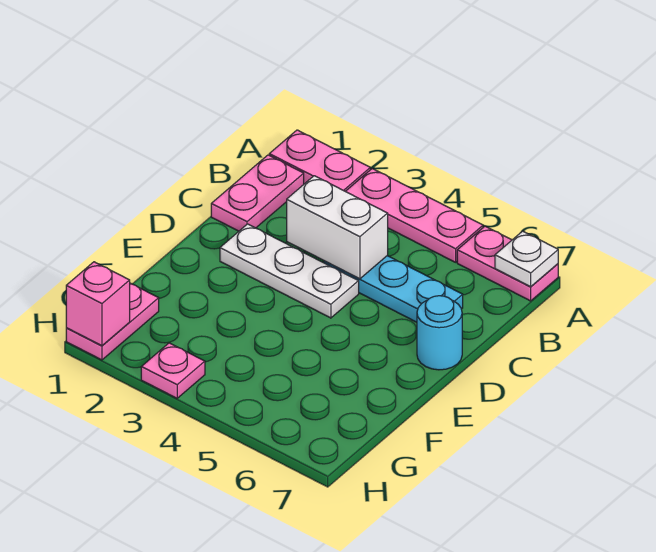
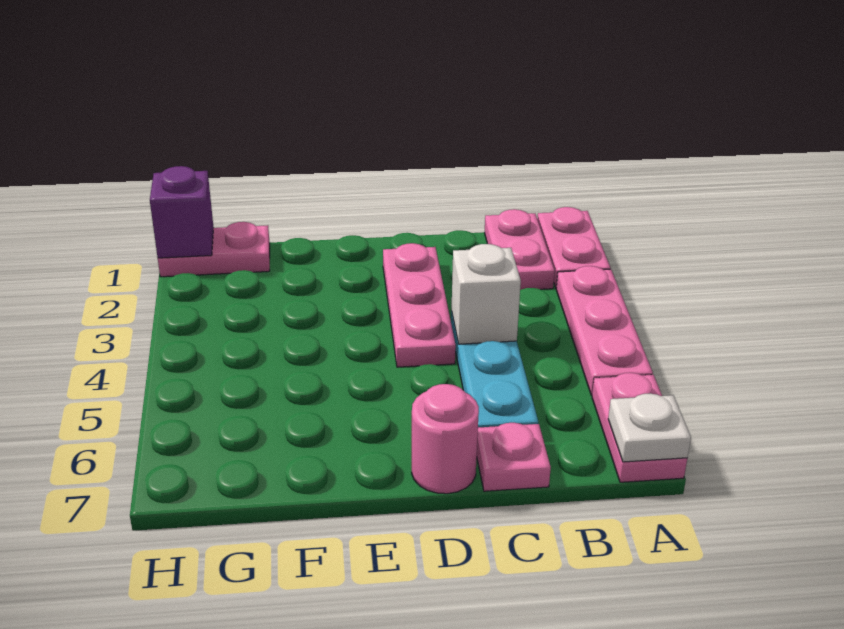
pink plate B1:C1 level 1 -> pink plate B1:B2 level 1
white brick C3:C4 level 2 -> white brick C4 level 2
white plate D2:D4 level 1 -> pink plate D2:D4 level 1
cyan round brick D7 level 1 -> pink round brick D7 level 1
pink brick H1 level 2 -> purple brick H1 level 2
pink plate H3 level 1 -> pink plate C7 level 1

